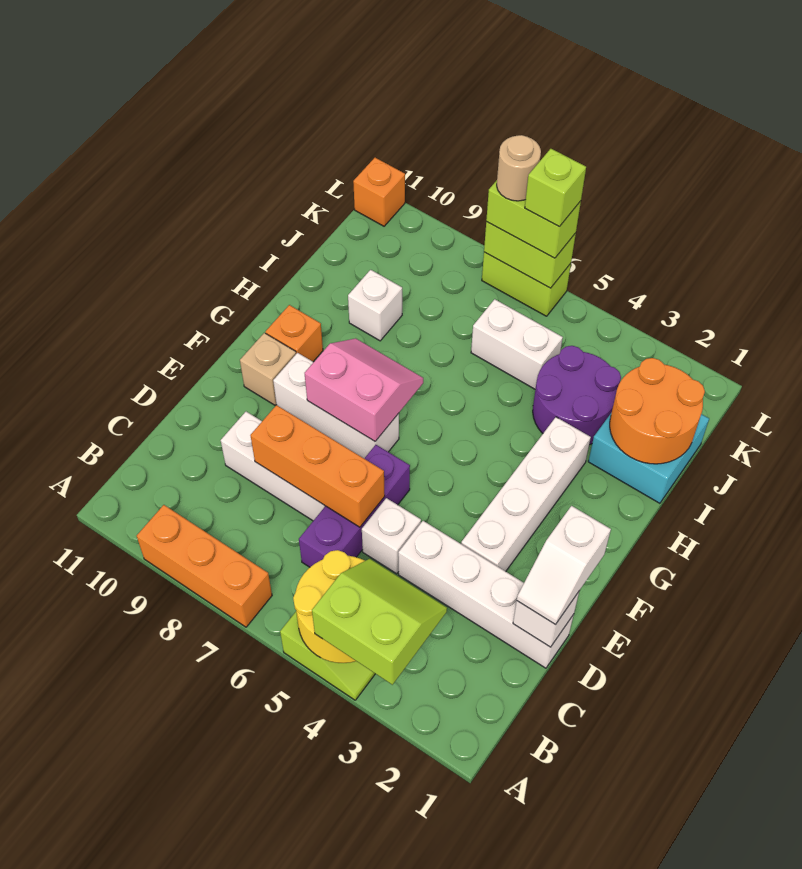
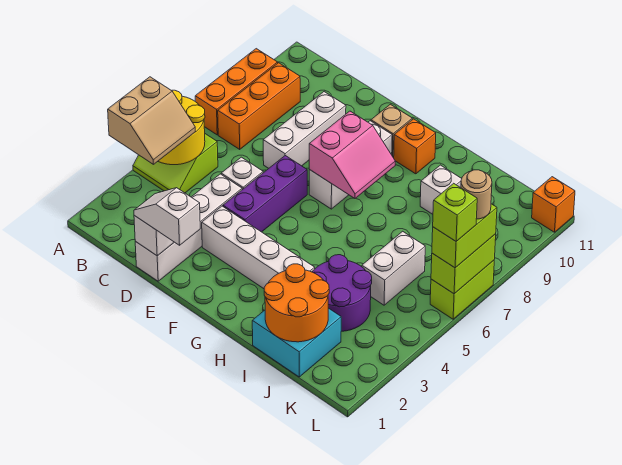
lime slope A3:B4 level 3 top A -> tan slope A3:B4 level 3 top A
purple brick C6:E6 level 1 -> purple brick E4:E6 level 1
orange brick D6:D8 level 2 -> orange brick B7:B9 level 1

